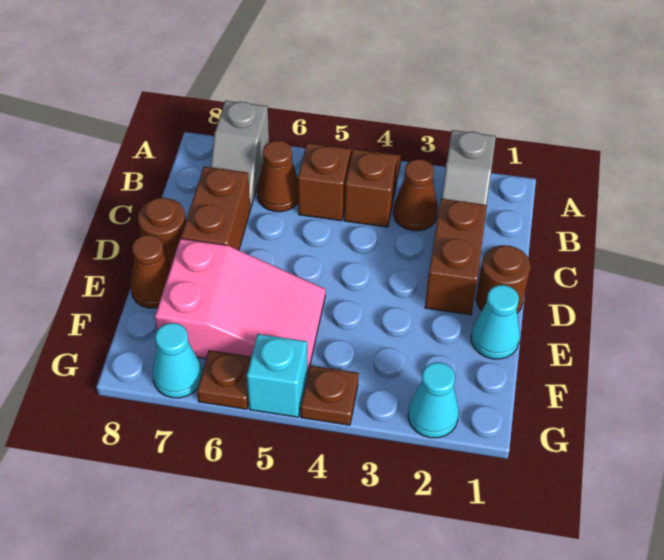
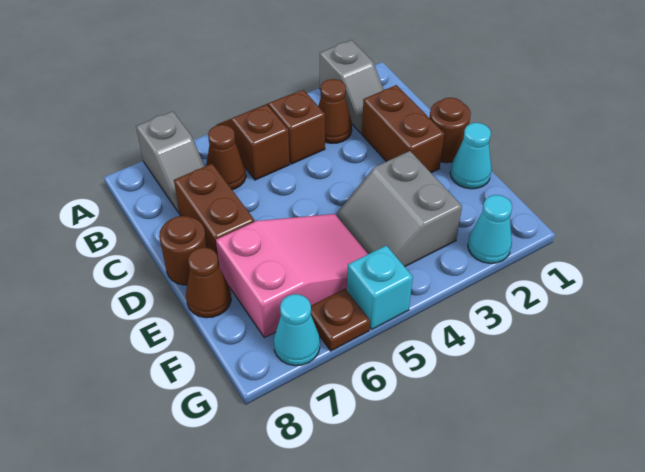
none -> grey slope E3:F4 level 1 top 3
brown plate G4 level 1 -> none

